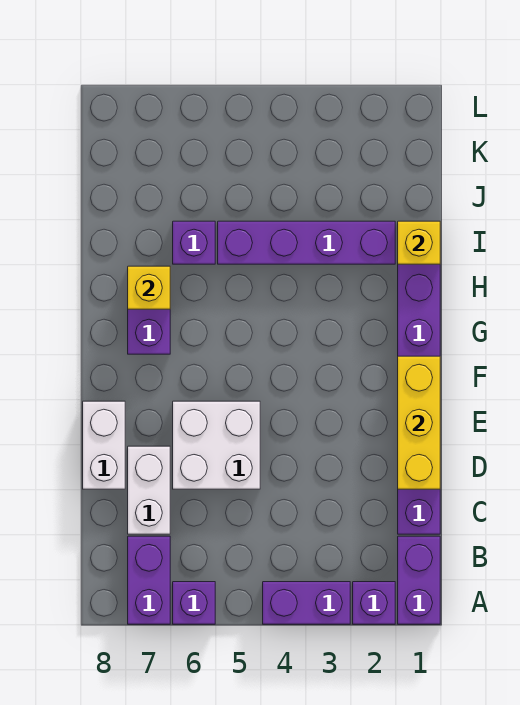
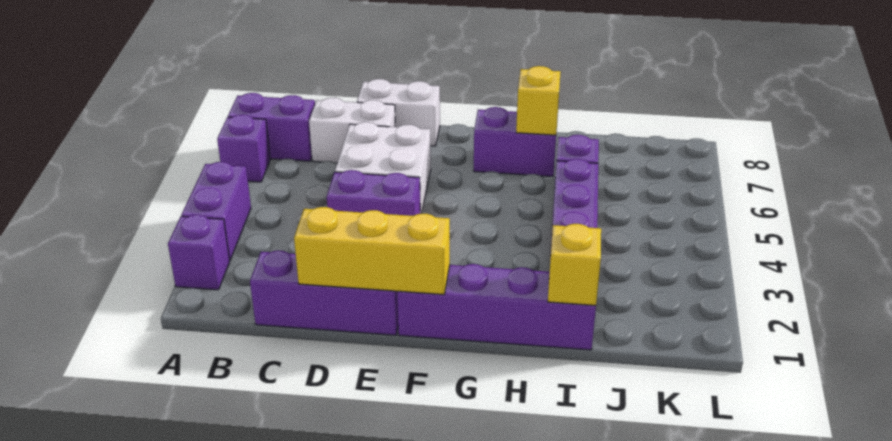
purple brick A1:B1 level 1 -> purple brick D4:E4 level 1

